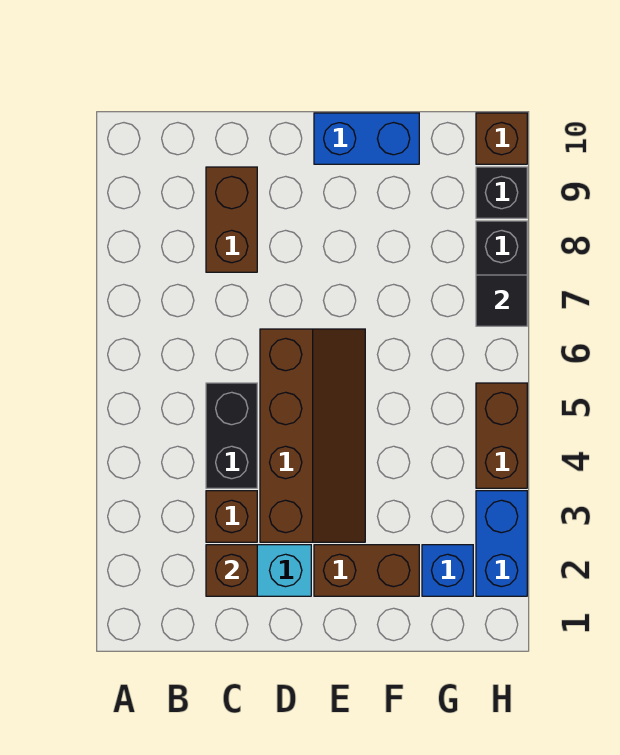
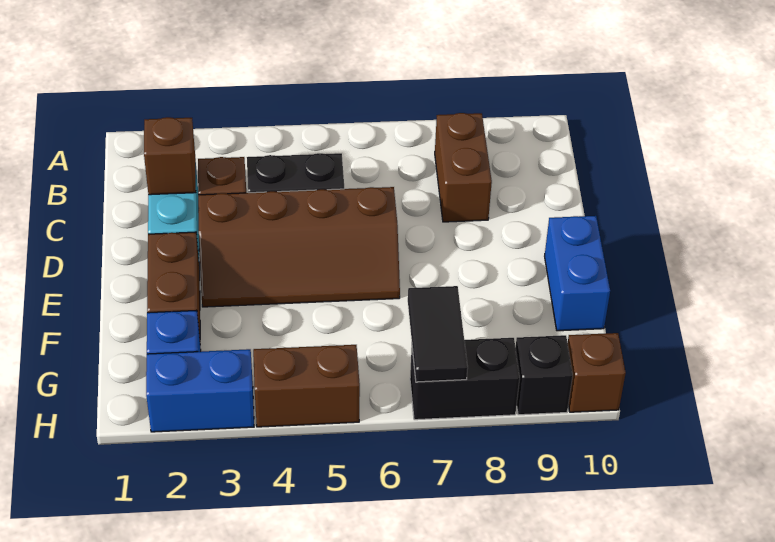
brown brick C8:C9 level 1 -> brown brick B8:C8 level 1
black tile H7 level 2 -> black tile G7:H7 level 2

